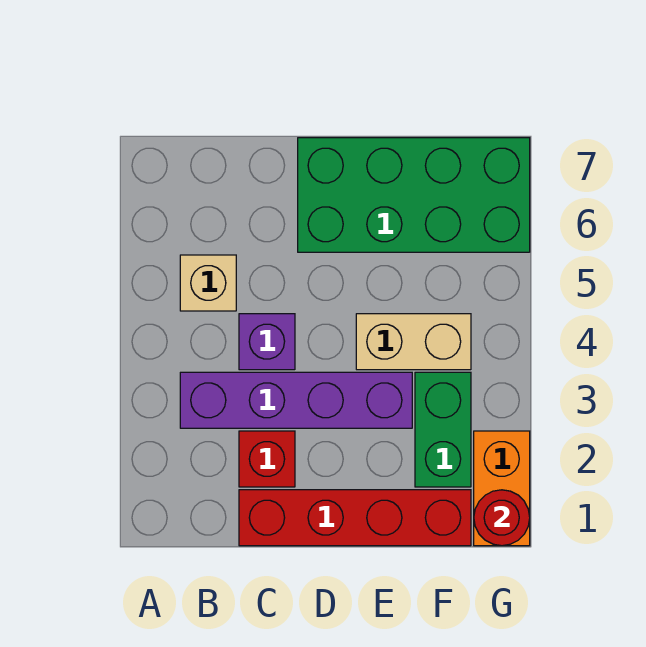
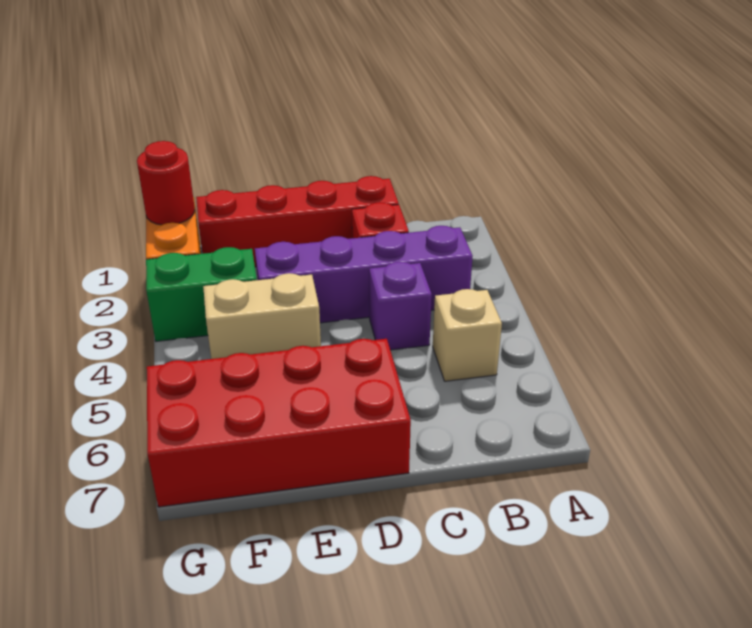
green brick D6:G7 level 1 -> red brick D6:G7 level 1
green brick F2:F3 level 1 -> green brick F3:G3 level 1

